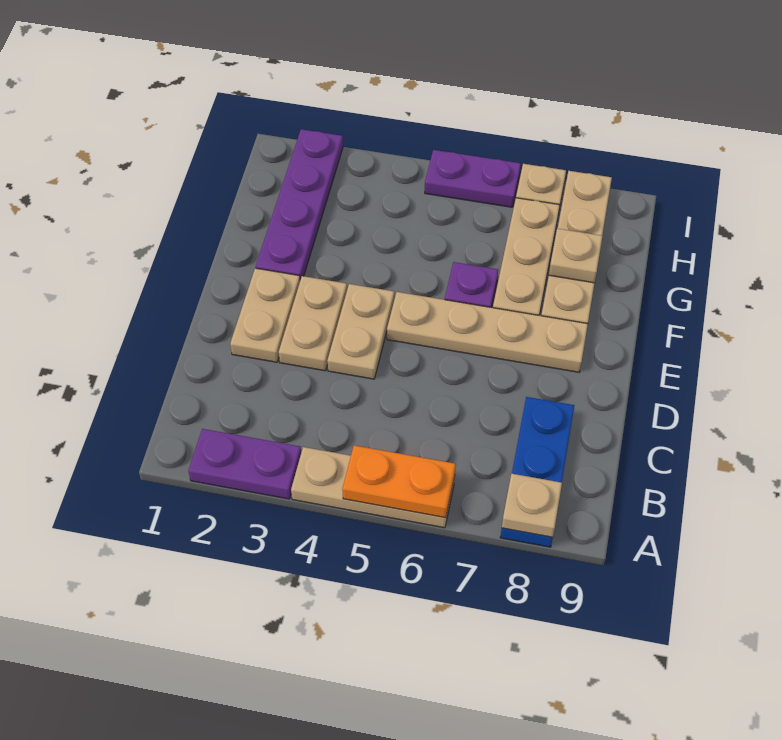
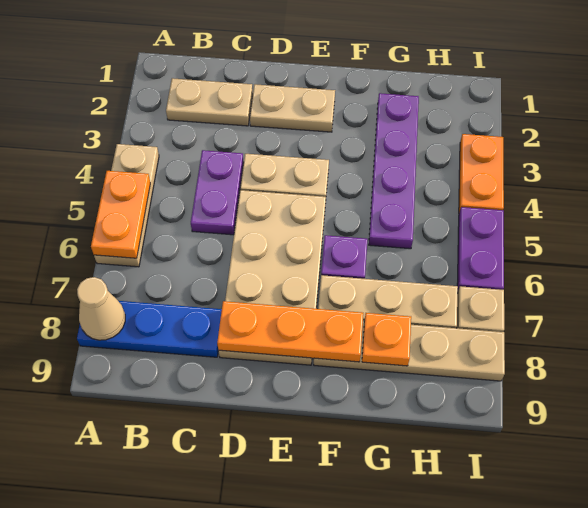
purple plate A2:A3 level 1 -> purple plate C4:C5 level 1
tan plate A8 level 2 -> tan cone A8 level 2
tan plate D3:E3 level 1 -> tan plate B2:C2 level 1
none -> orange plate D8:F8 level 2
tan plate E5:E8 level 1 -> tan plate D5:E8 level 1
purple plate F2:I2 level 1 -> purple plate G2:G5 level 1
tan plate G8 level 2 -> orange plate G8 level 2
none -> orange plate I3:I4 level 1

